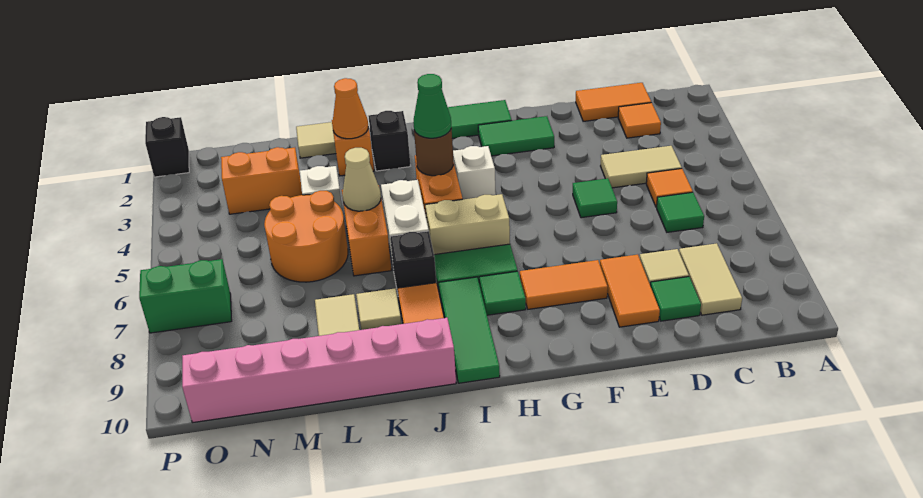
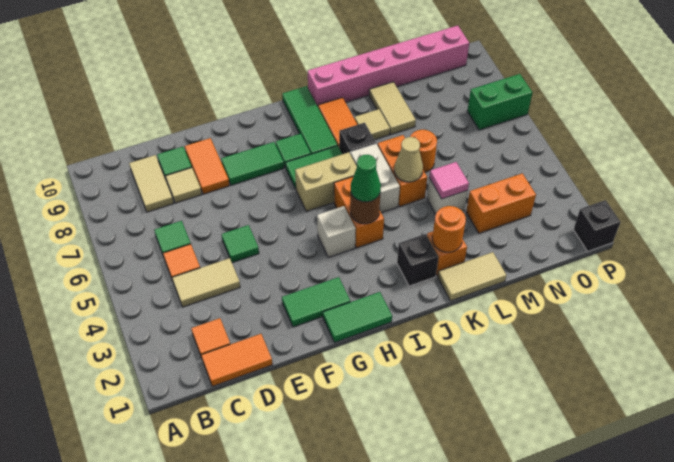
orange tile F8:G8 level 1 -> green tile F8:G8 level 1
orange cone K2 level 2 -> orange round brick K2 level 2
none -> pink tile L4 level 2
orange round brick L5:M6 level 1 -> orange round brick L6 level 1

